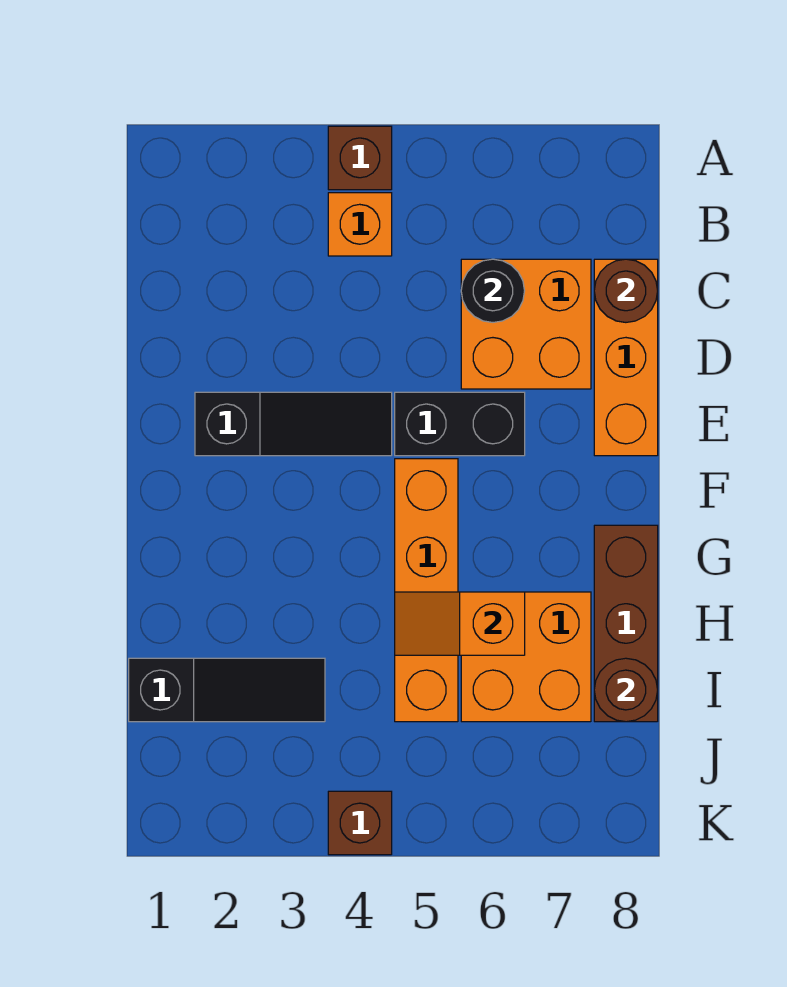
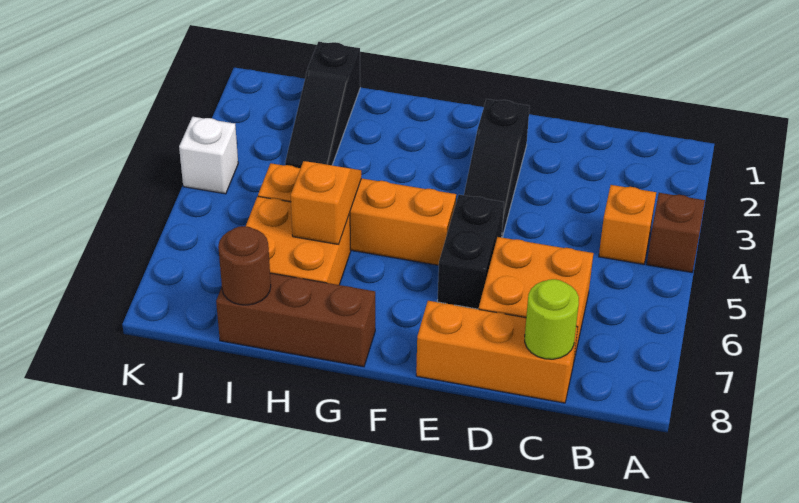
black round brick C6 level 2 -> none
brown round brick C8 level 2 -> lime round brick C8 level 2
brown brick K4 level 1 -> white brick K4 level 1

